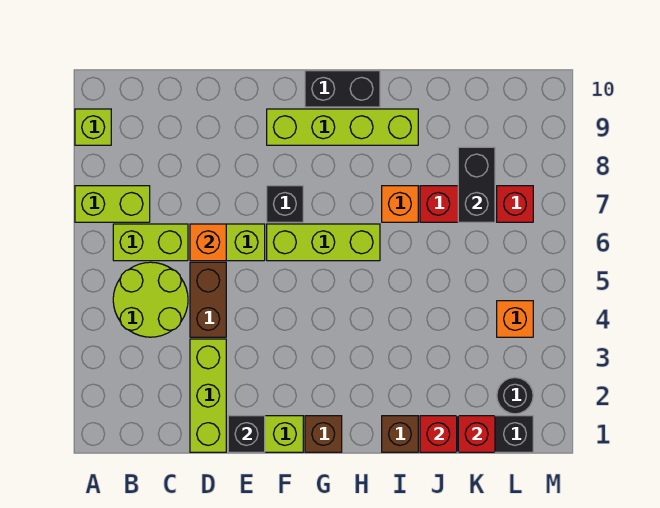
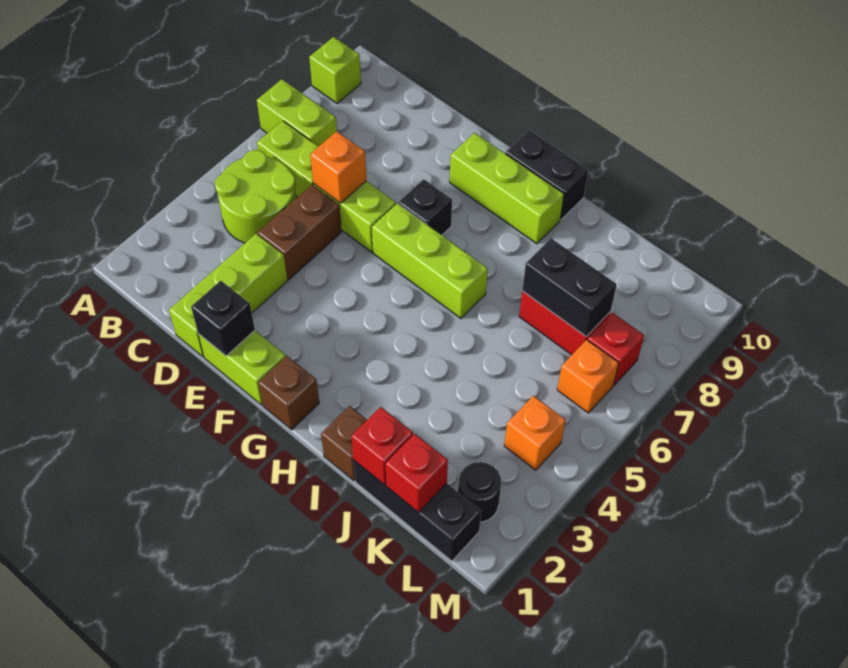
lime brick F9:I9 level 1 -> lime brick F9:H9 level 1
orange brick I7 level 1 -> orange brick L6 level 1
black brick K7:K8 level 2 -> black brick J7:K7 level 2

